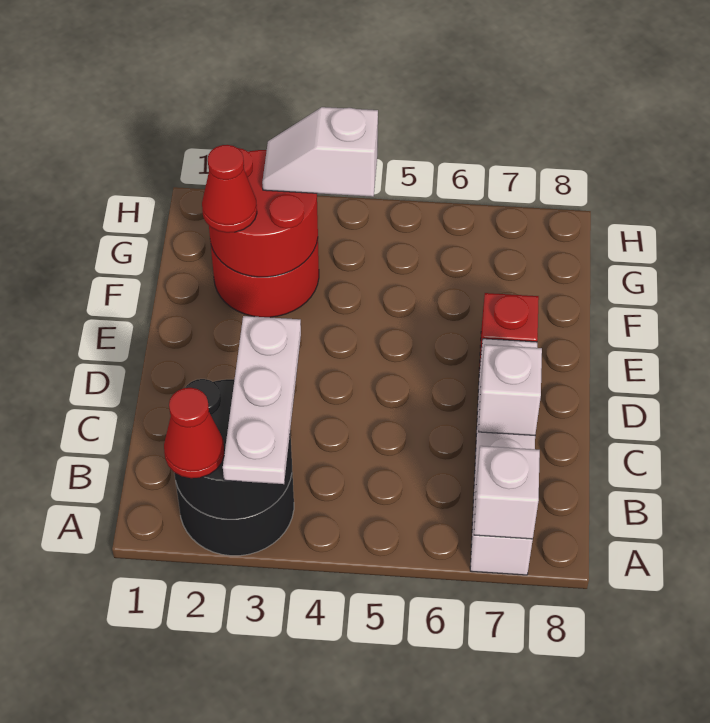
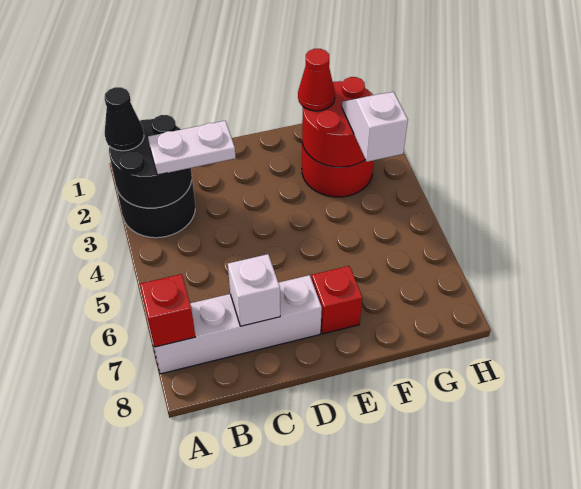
red cone A2 level 3 -> black cone A2 level 3
white plate A3:C3 level 3 -> white plate B3:C3 level 3
white brick A7 level 2 -> red brick A7 level 2

